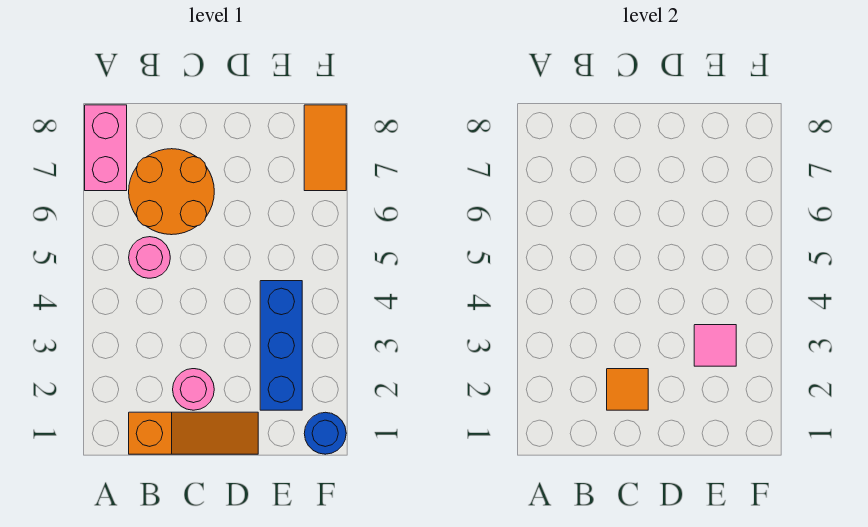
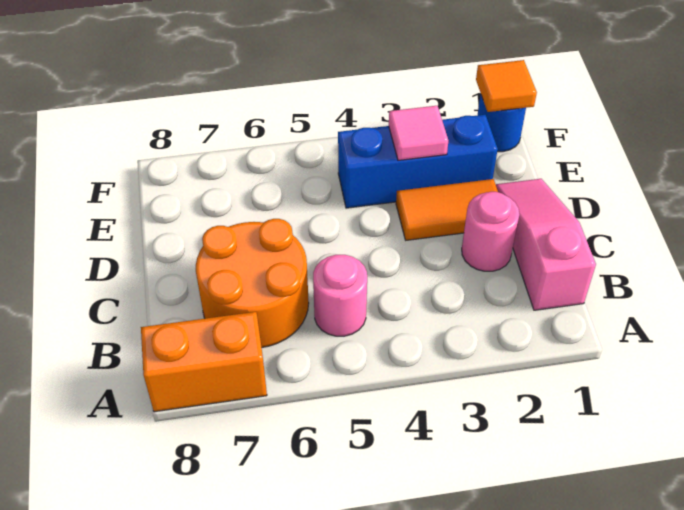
pink brick A7:A8 level 1 -> orange brick A7:A8 level 1
orange slope B1:D1 level 1 top B -> pink slope B1:D1 level 1 top B
orange tile C2 level 2 -> orange tile F1 level 2
orange tile F7:F8 level 1 -> orange tile D2:D3 level 1

